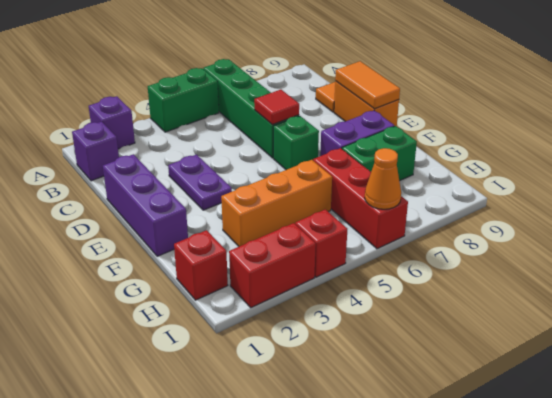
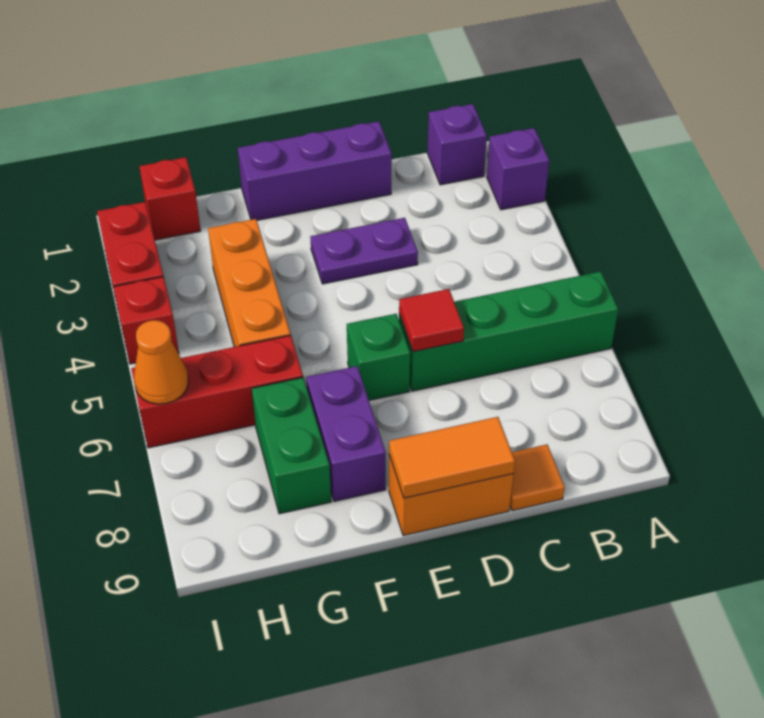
green brick A4:A5 level 1 -> none

